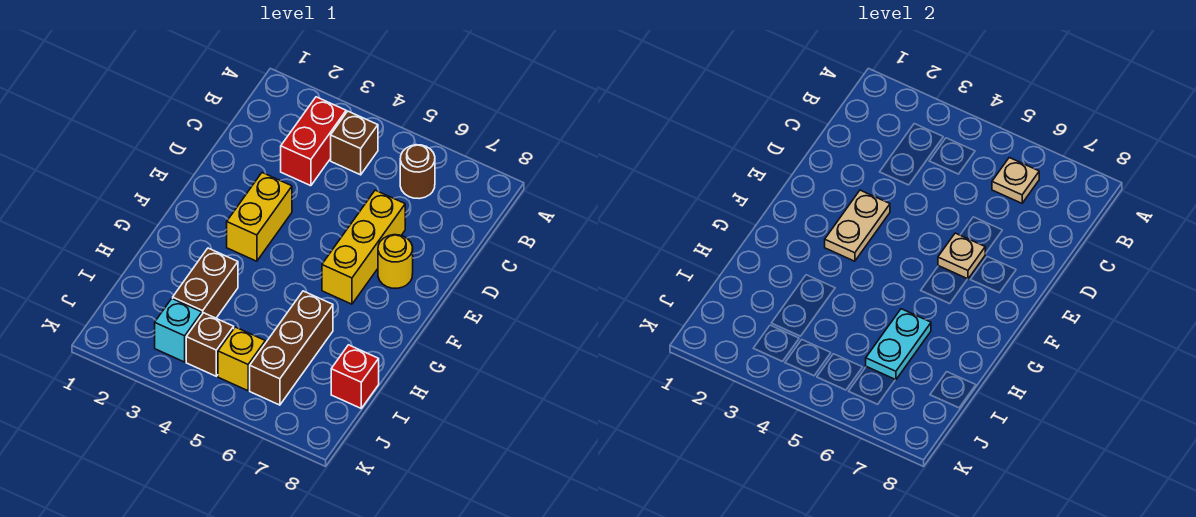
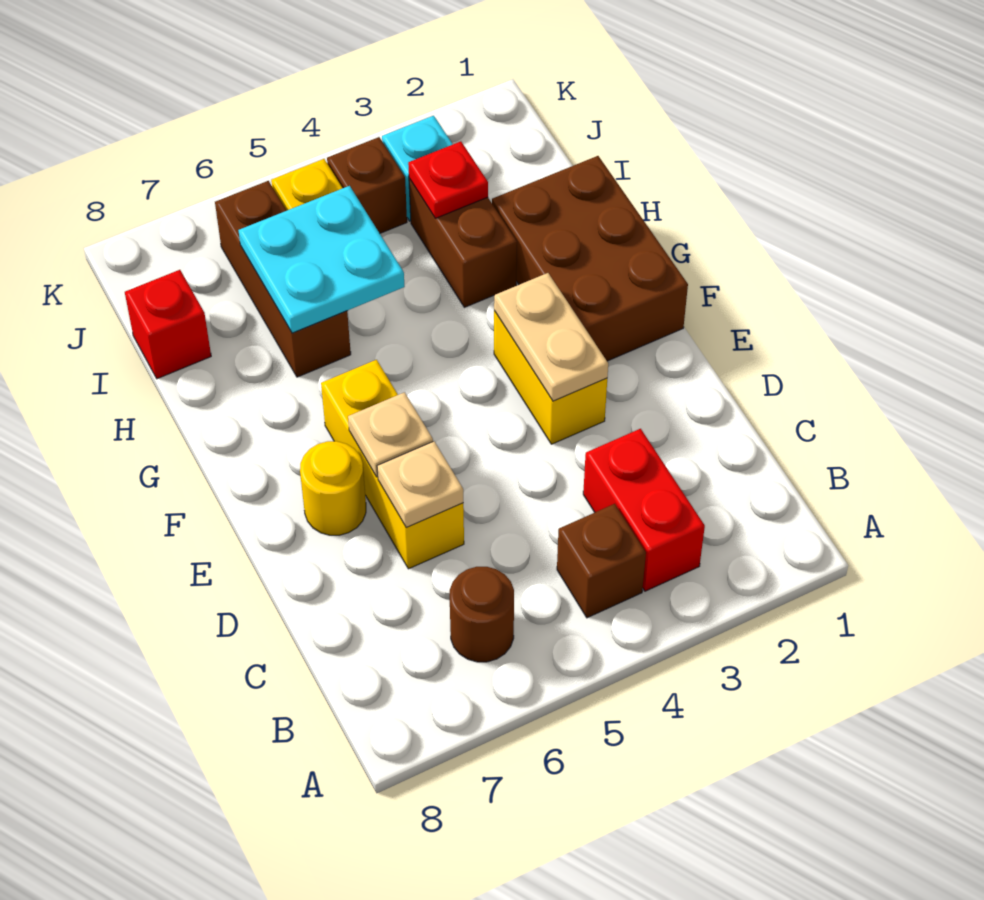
tan plate B6 level 2 -> tan plate D6 level 2
none -> brown brick F1:H2 level 1
cyan plate H6:I6 level 2 -> cyan plate H5:I6 level 2
none -> red plate I3 level 2

